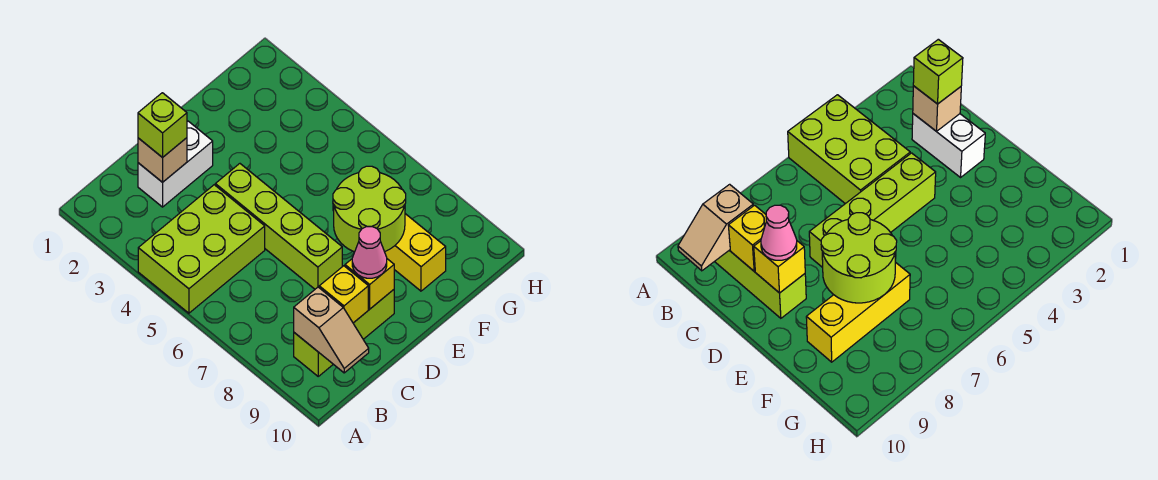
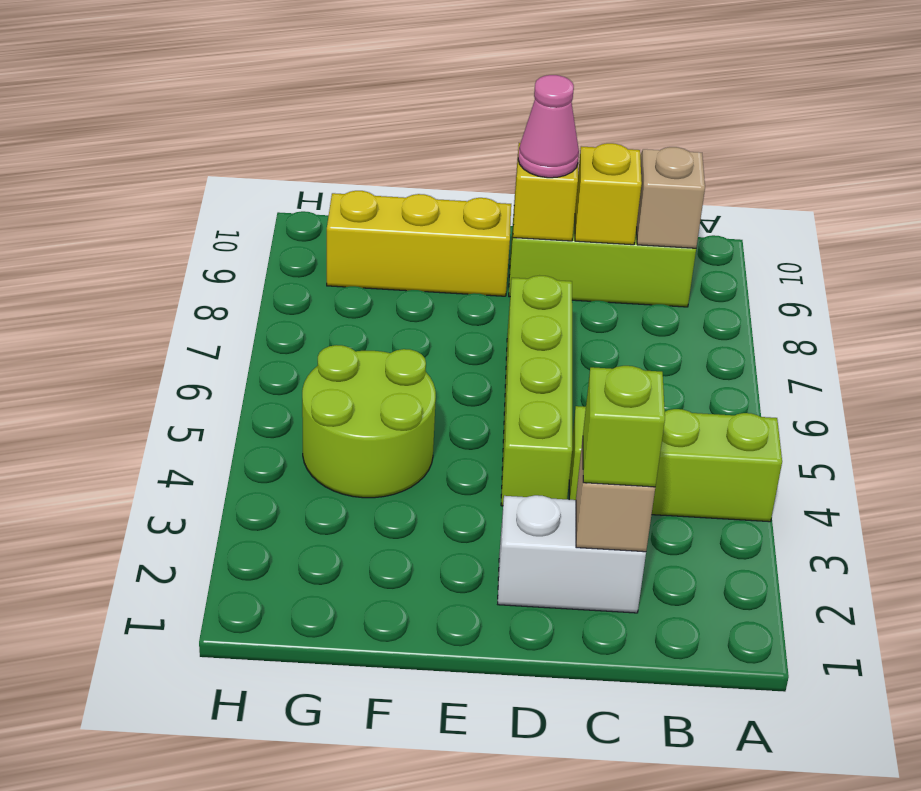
lime brick A4:C5 level 1 -> lime brick A4:C4 level 1
lime round brick E7:F8 level 2 -> lime round brick F4:G5 level 1
yellow brick F7:F9 level 1 -> yellow brick E9:G9 level 1

